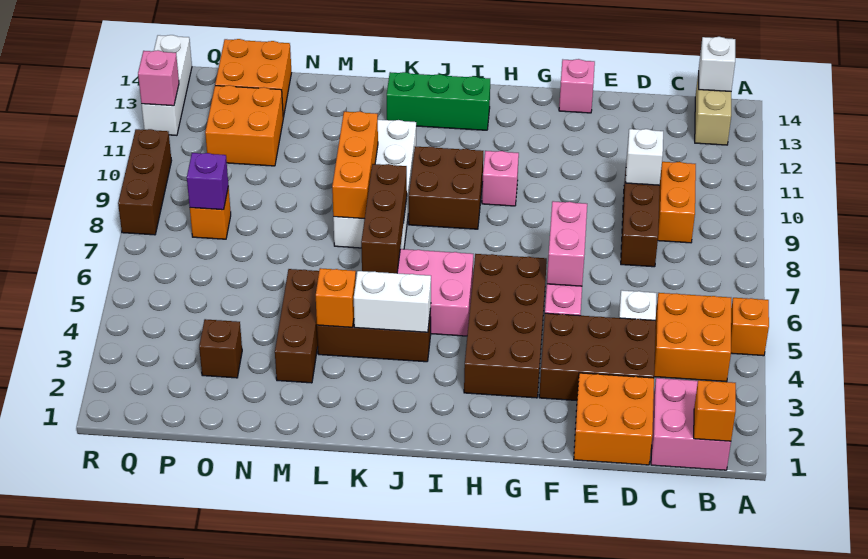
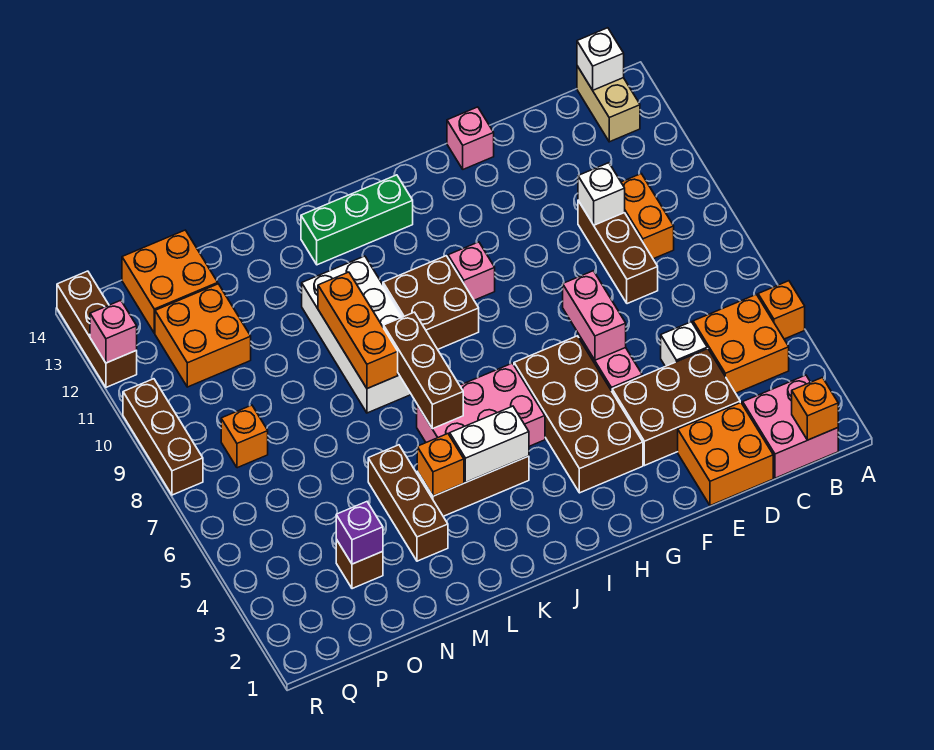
purple brick P8 level 2 -> purple brick O3 level 2
white brick R12:R14 level 1 -> brown brick R12:R14 level 1

